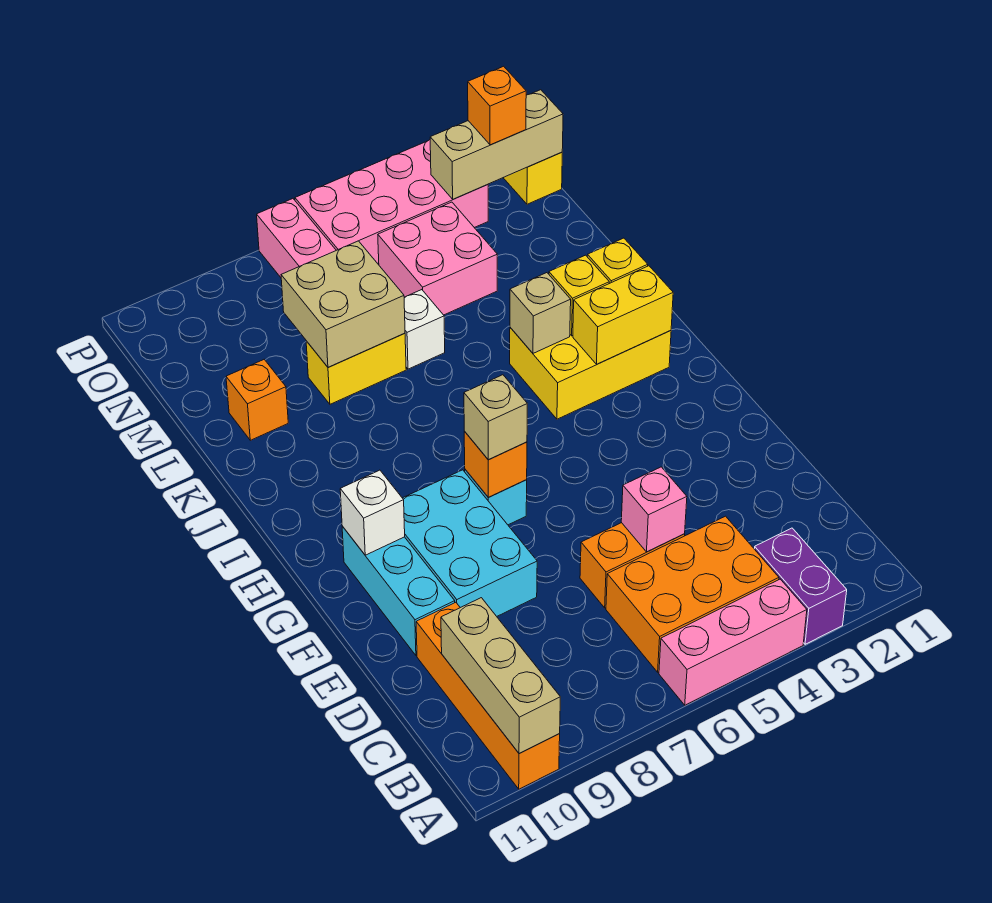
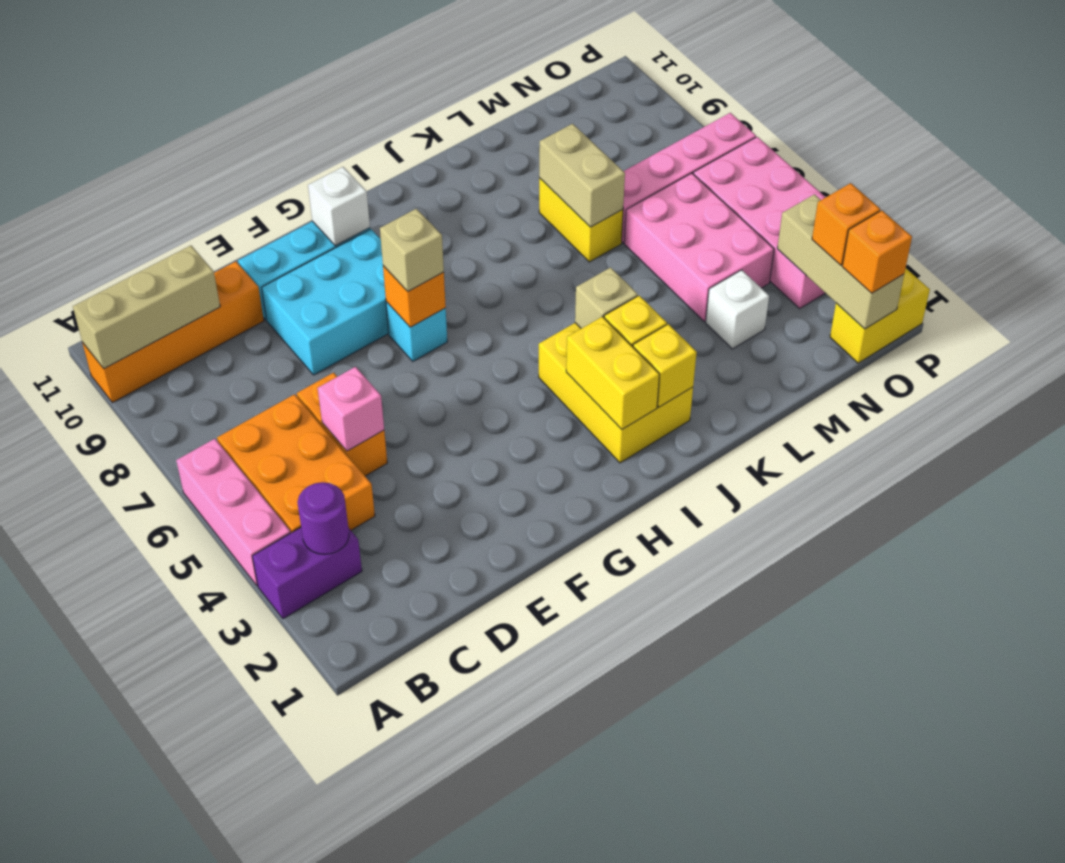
none -> purple round brick B3 level 2
white brick L6 level 1 -> white brick M3 level 1
tan brick L7:M8 level 2 -> tan brick L7:L8 level 2
orange brick L10 level 1 -> orange brick O1 level 3
pink brick M4:N5 level 1 -> pink brick M4:N6 level 1

